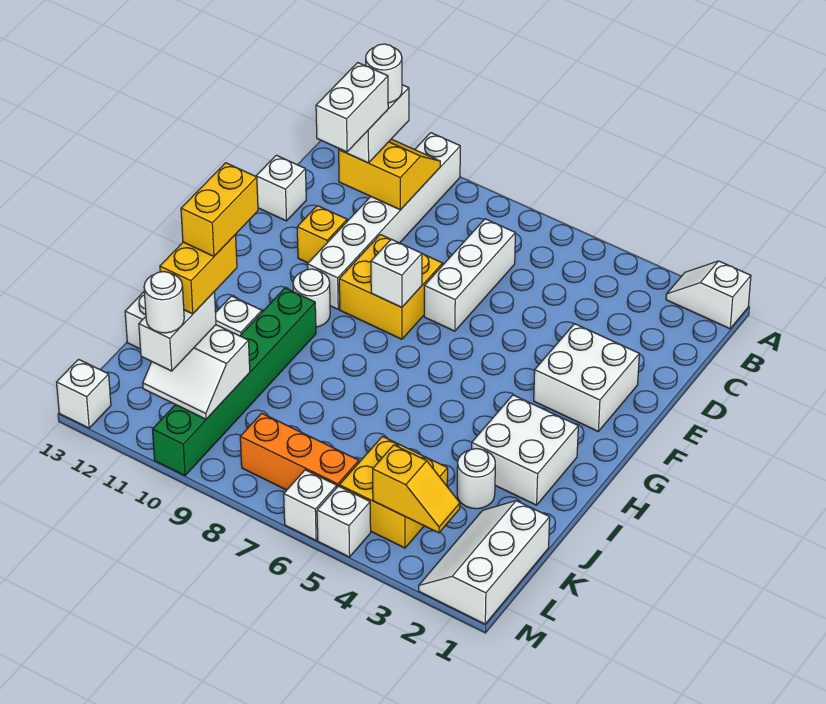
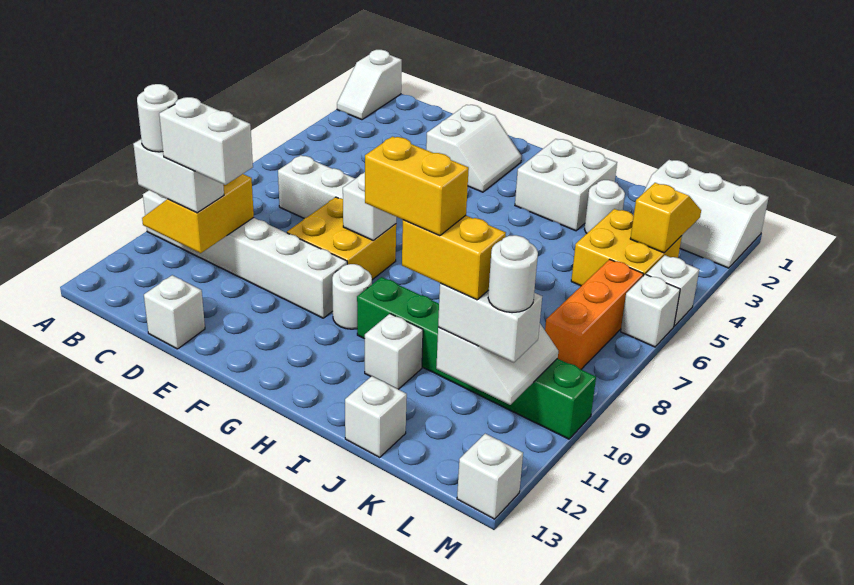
white brick E2:F3 level 1 -> white slope E2:F3 level 1 top E
yellow brick E11 level 1 -> none

